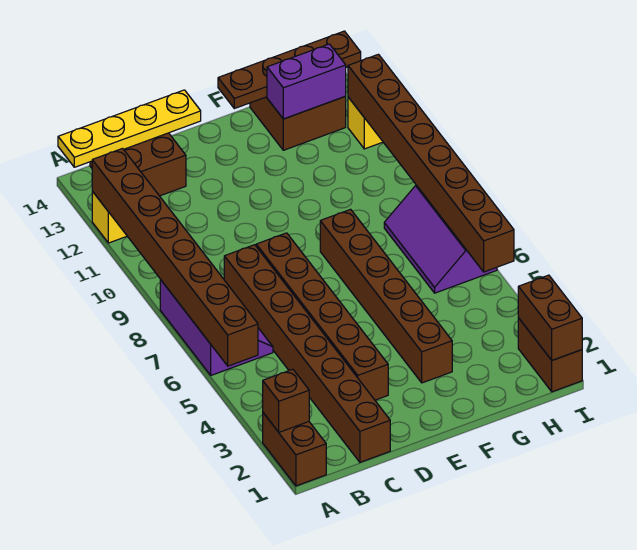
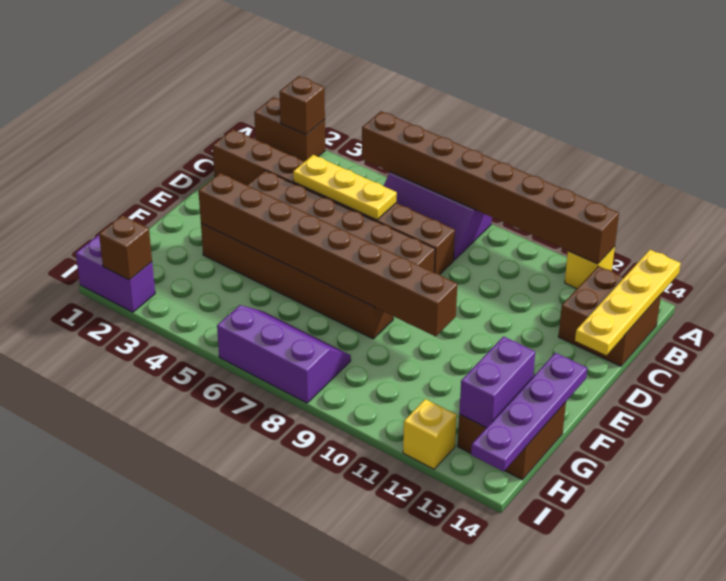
none -> yellow plate C4:C6 level 2
brown plate F14:I14 level 2 -> purple plate F14:I14 level 2
brown brick I1:I2 level 1 -> purple brick I1:I2 level 1
brown brick I1:I2 level 2 -> brown brick I2 level 2
brown brick I5:I12 level 2 -> brown brick F3:F10 level 2

